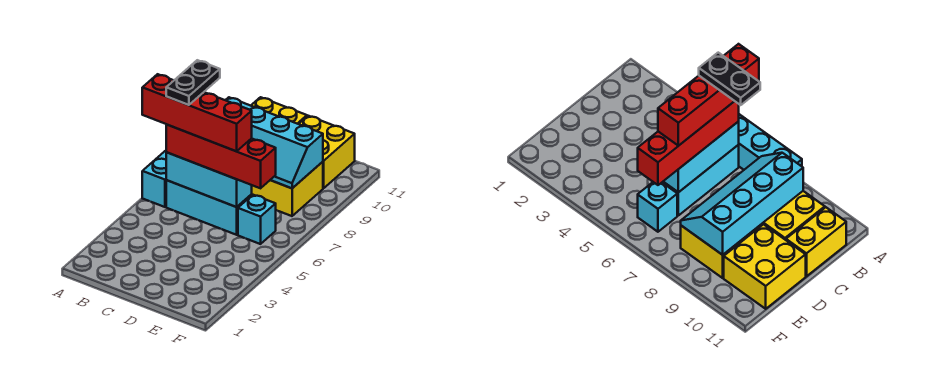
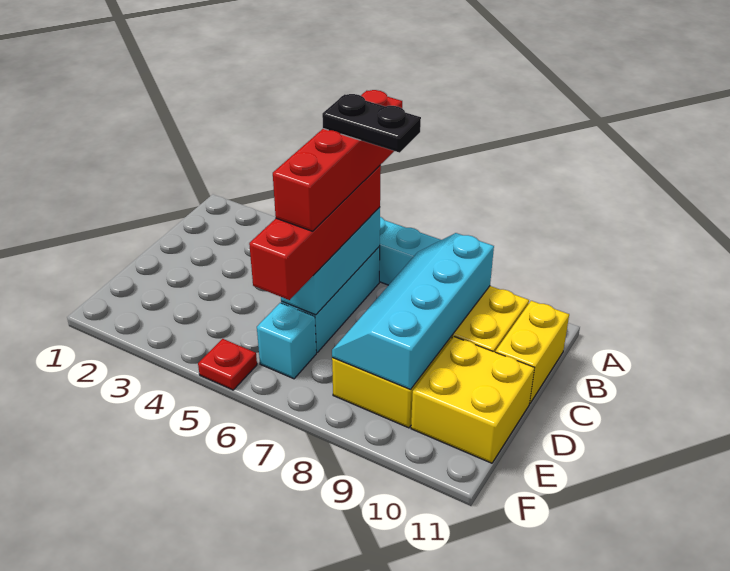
none -> red plate F5 level 1

